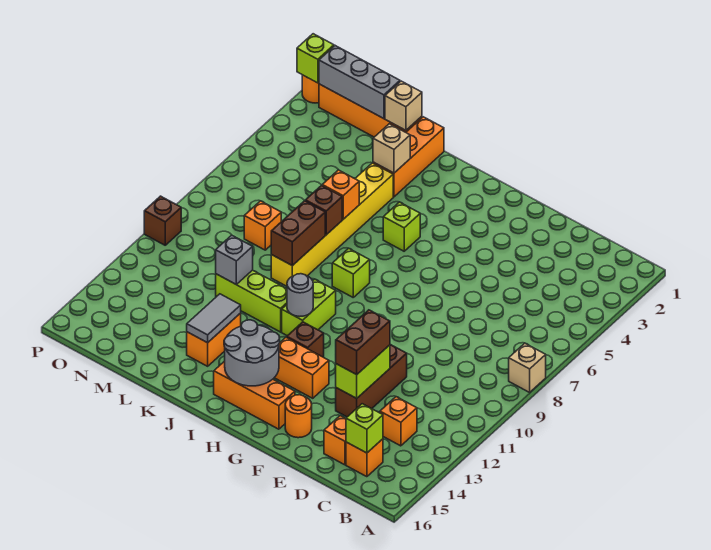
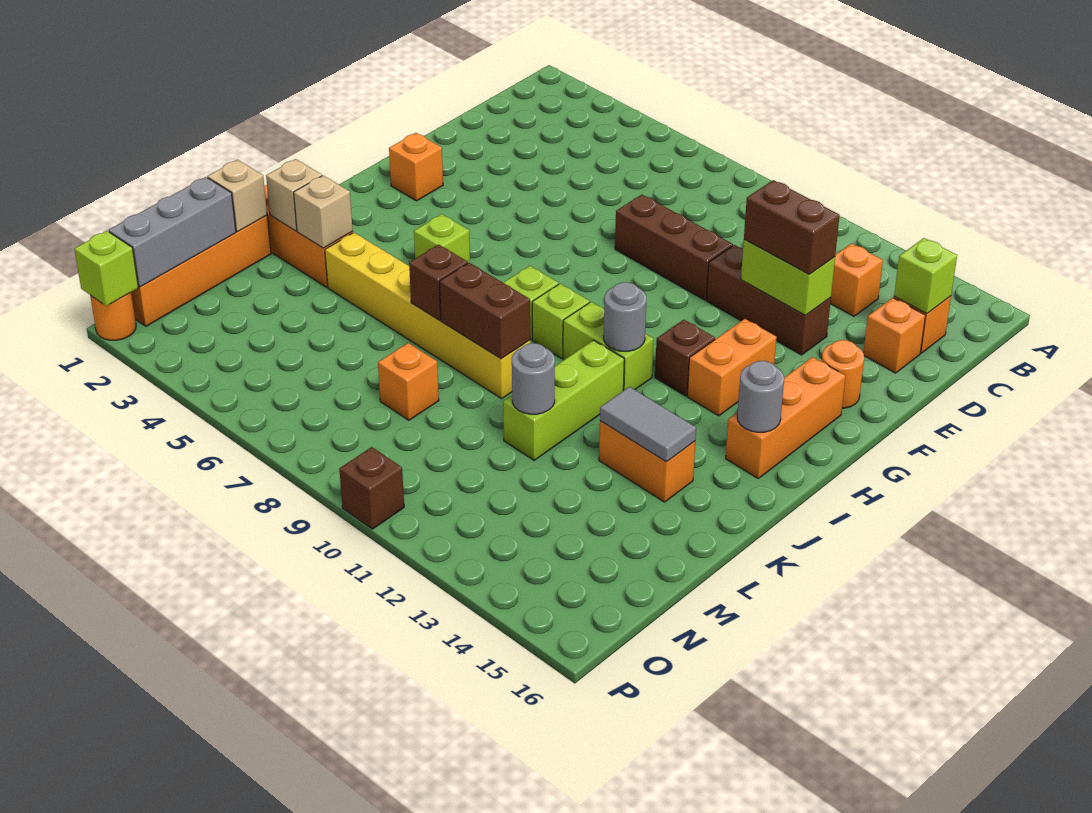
tan brick A8 level 1 -> tan brick K2 level 2
none -> brown brick E8:E10 level 1
grey round brick H14:I15 level 2 -> grey round brick I15 level 2
none -> lime brick I9 level 1
orange brick K6 level 2 -> orange brick G2 level 1
grey brick L11 level 2 -> grey round brick L11 level 2

